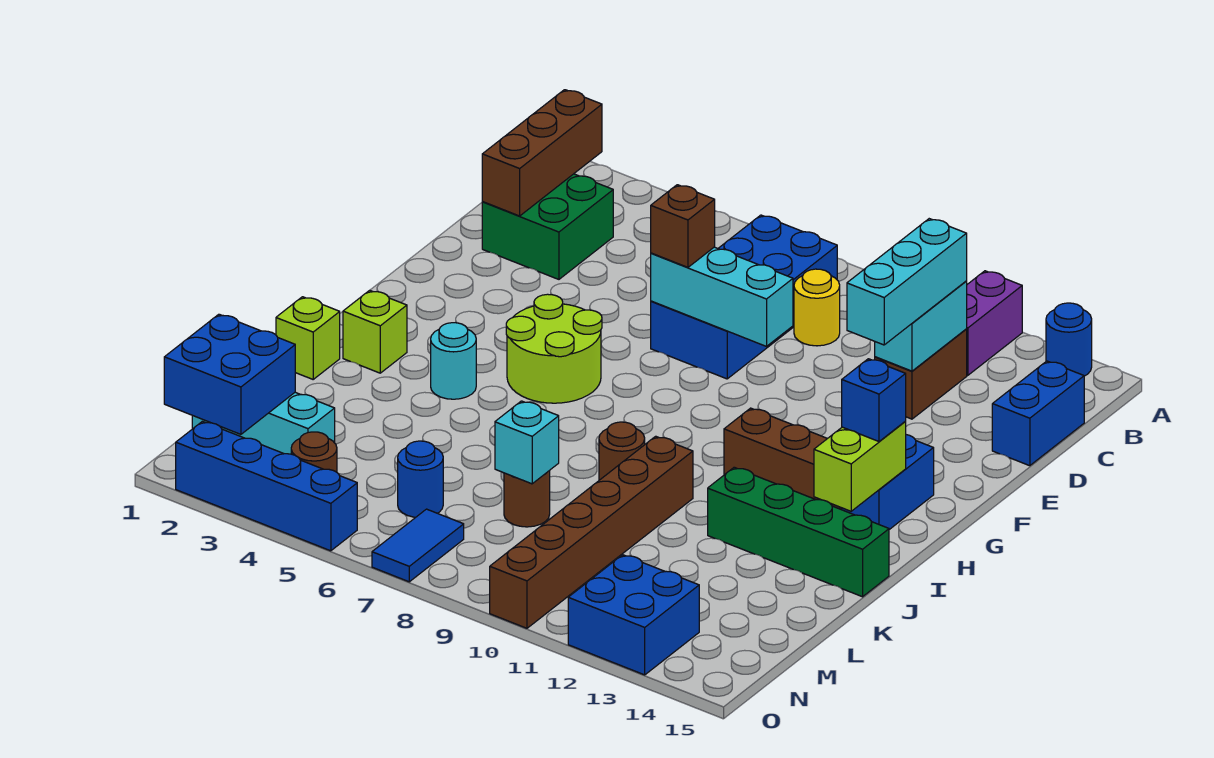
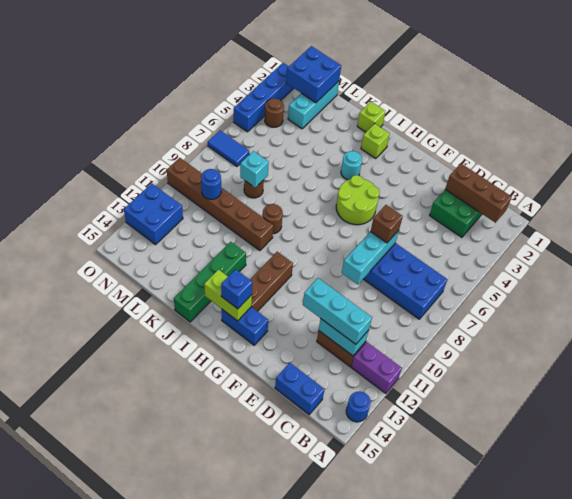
yellow round brick C9 level 1 -> none
blue round brick M6 level 1 -> blue round brick M10 level 2

